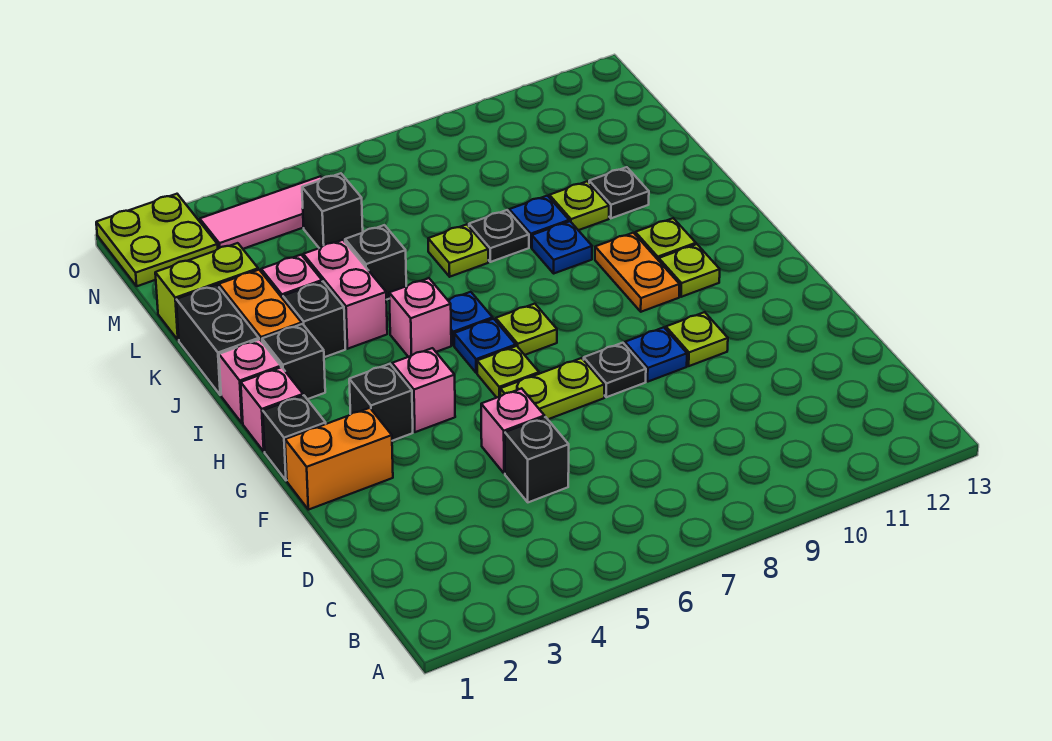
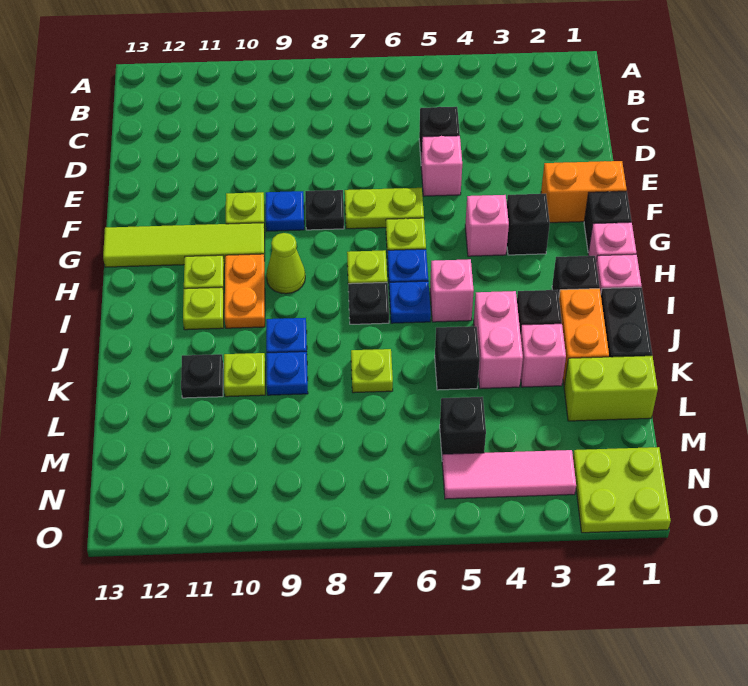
none -> lime tile G10:G13 level 1
none -> lime cone H9 level 1
black plate K8 level 1 -> black plate I7 level 1

